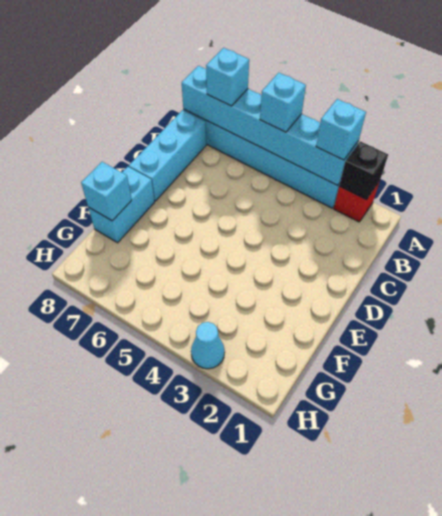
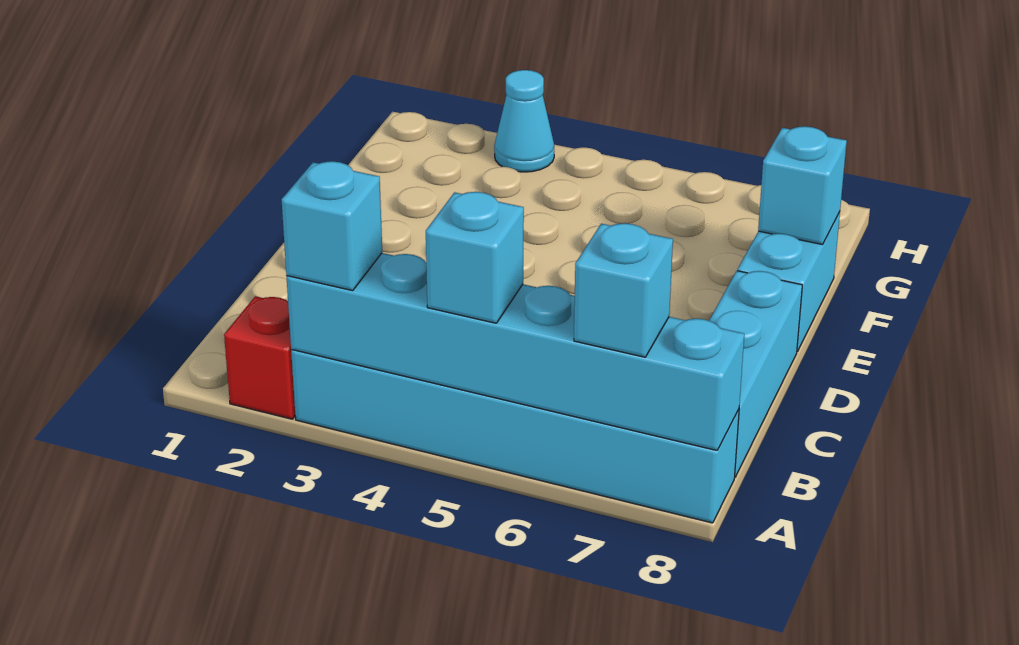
black brick A2 level 2 -> none

